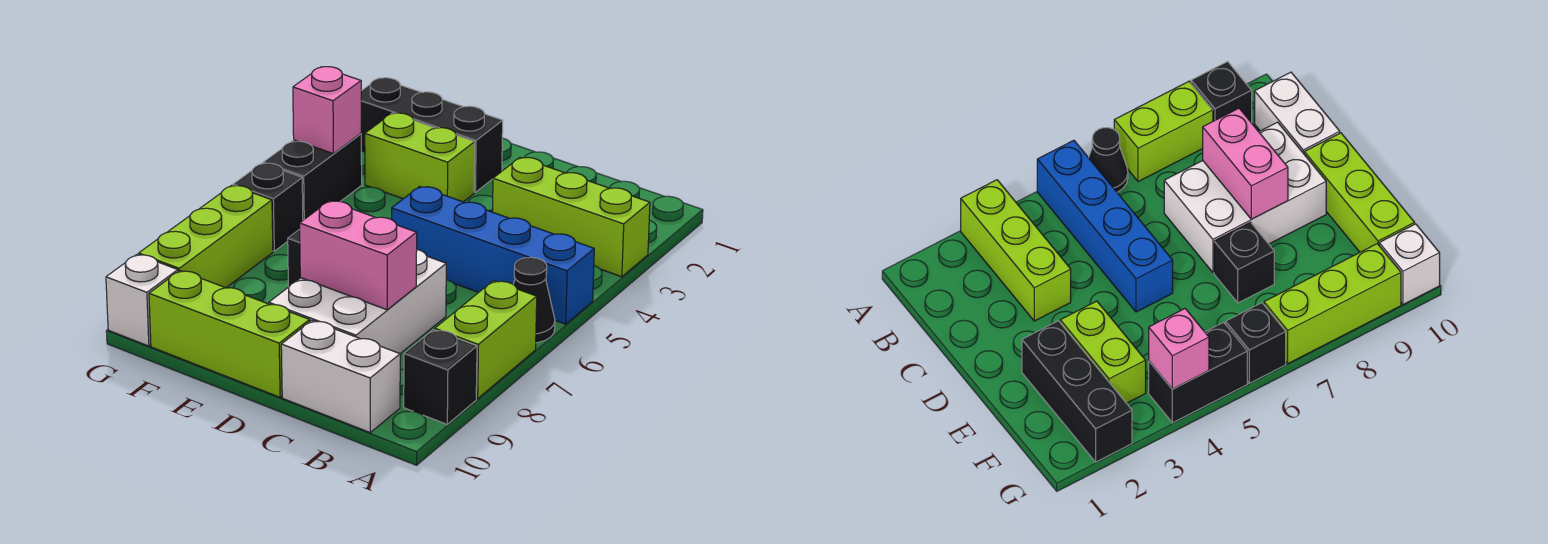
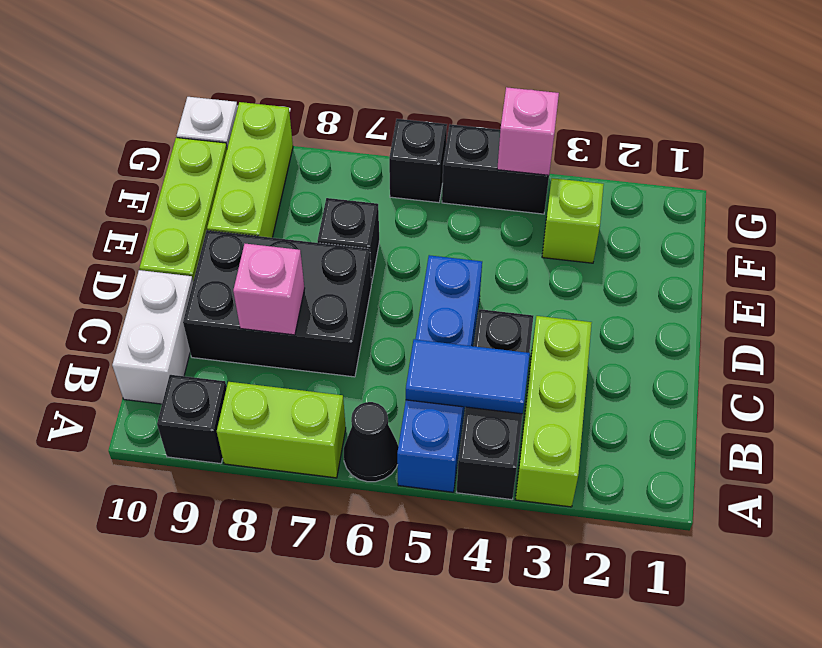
none -> blue tile B4:B5 level 2
white brick C7:D9 level 1 -> black brick C7:D9 level 1
pink brick C8:D8 level 2 -> pink brick C8 level 2
black brick E2:G2 level 1 -> black brick A4:C4 level 1
lime brick E3:F3 level 1 -> lime brick F3 level 1
lime brick G7:G9 level 1 -> lime brick E9:G9 level 1

